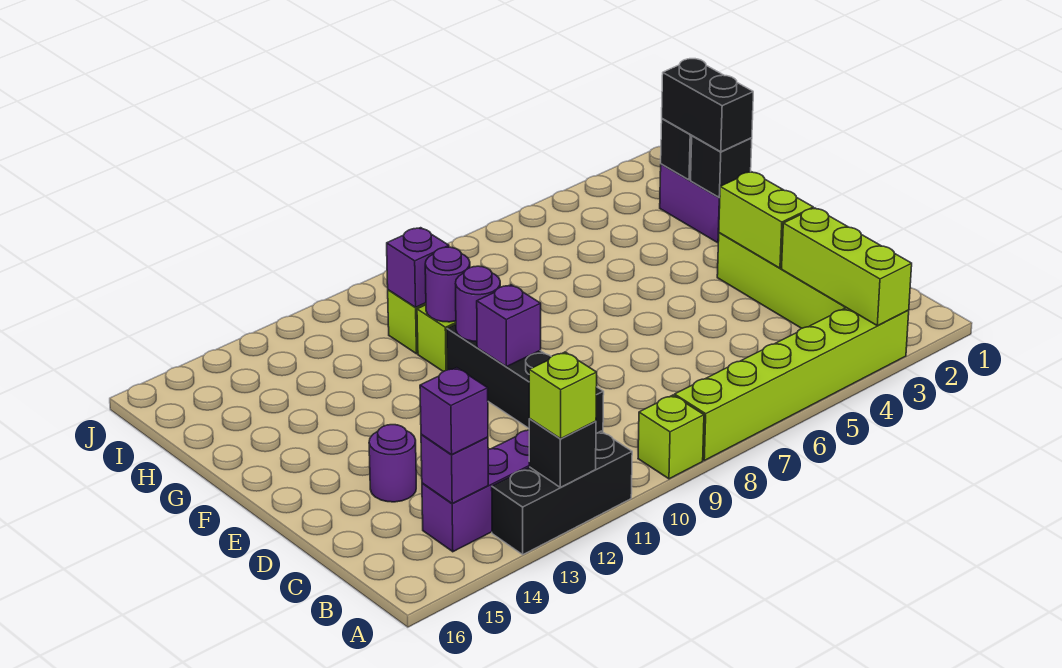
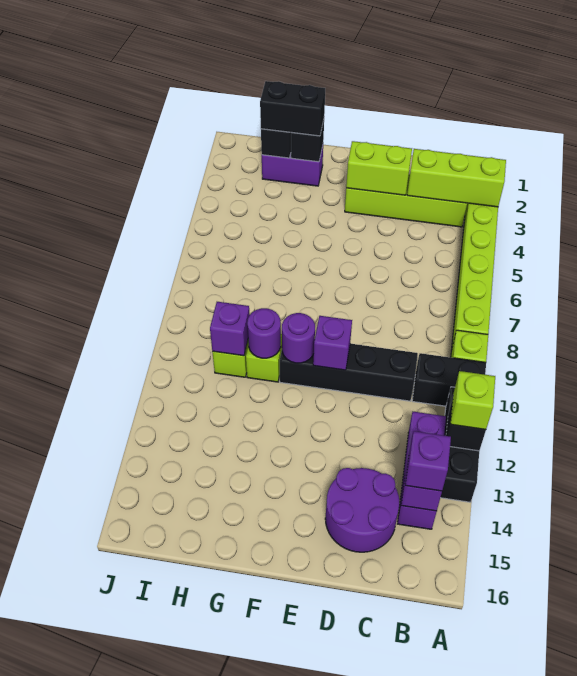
none -> black brick A10:B10 level 1
purple round brick D14 level 1 -> purple round brick C14:D15 level 1

